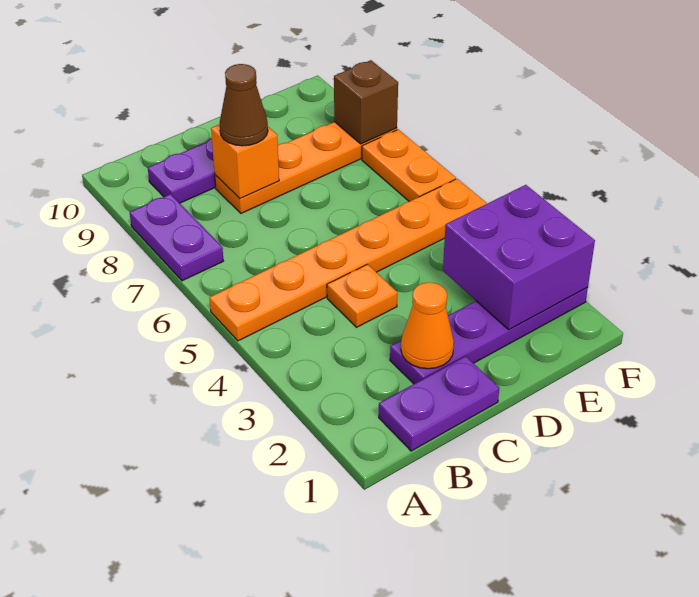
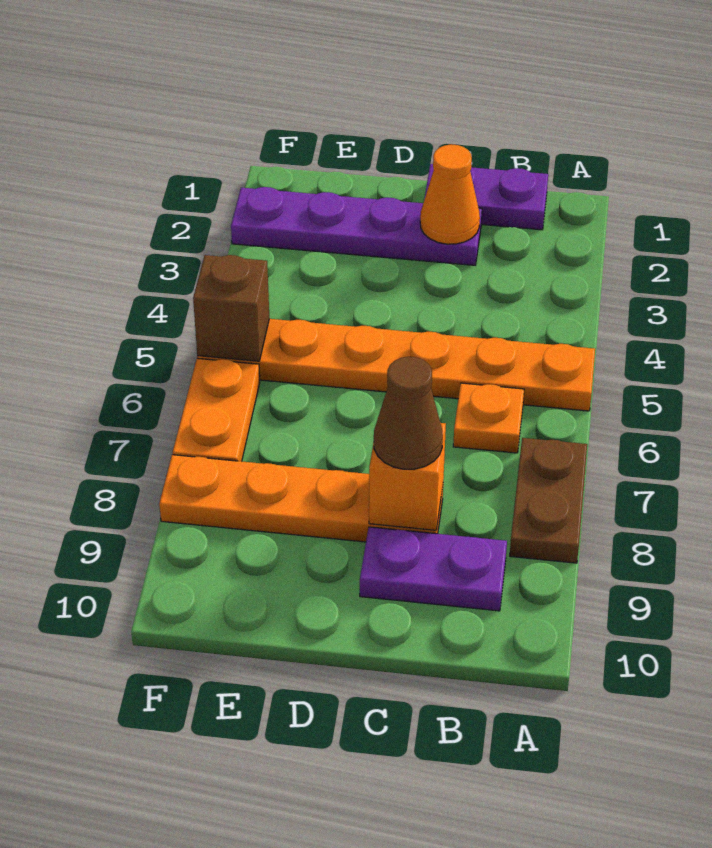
purple plate A7:A8 level 1 -> brown plate A7:A8 level 1
orange plate C4 level 1 -> orange plate B6 level 1
purple brick E2:F3 level 2 -> none
brown brick F8 level 2 -> brown brick F5 level 2

